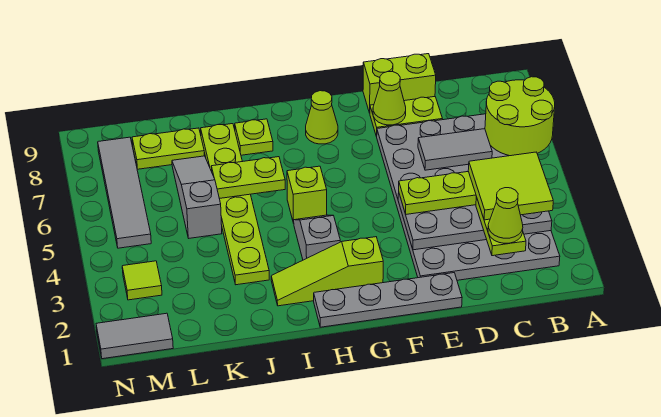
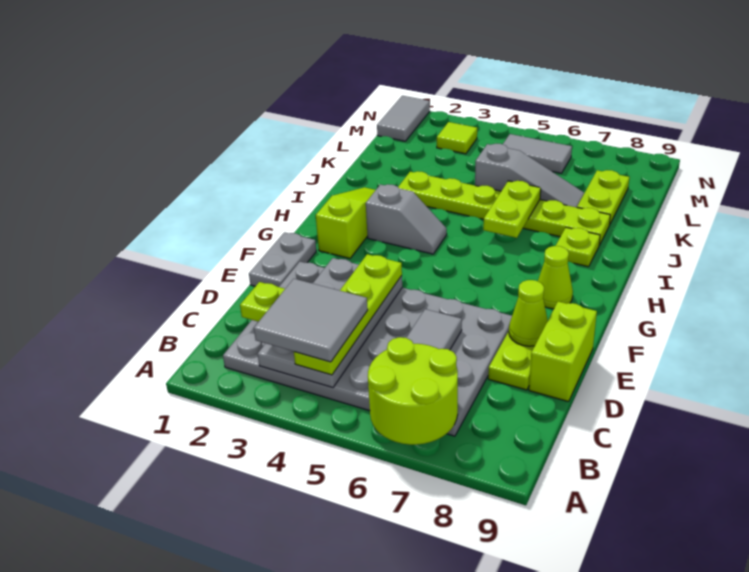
lime tile B3:C4 level 4 -> grey tile B3:C4 level 4
lime cone C2 level 4 -> none
grey plate E1:H1 level 1 -> grey plate E1:F1 level 1
lime brick H5 level 1 -> none
grey tile M5:M8 level 1 -> grey tile M5:M6 level 1

